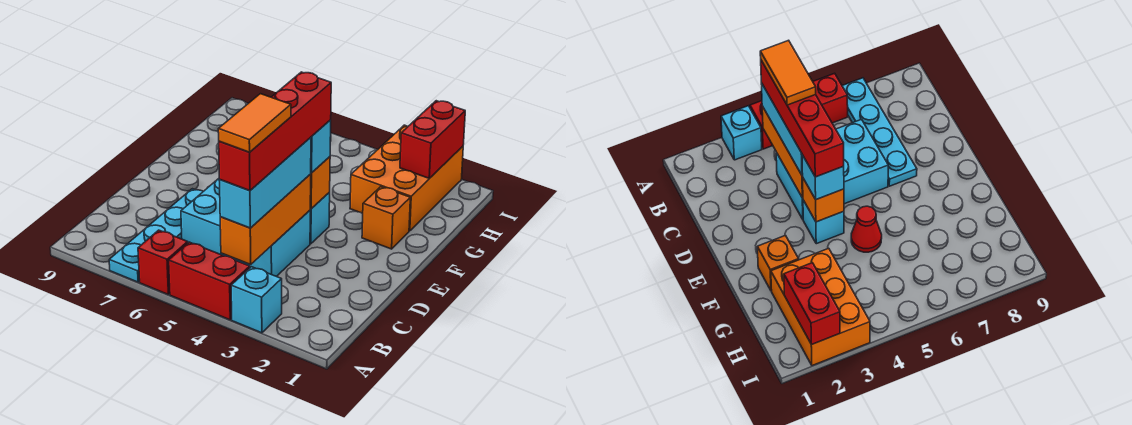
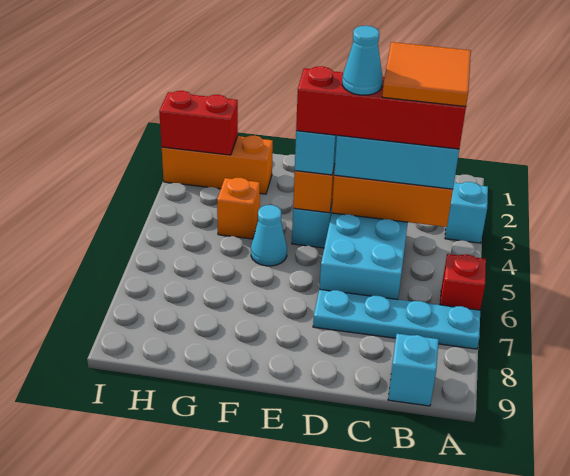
red brick A4:A5 level 1 -> none
orange tile B4:C4 level 5 -> orange tile B3:C4 level 5
none -> cyan brick B9 level 1
none -> cyan cone D4 level 5
orange brick F2 level 1 -> orange brick G4 level 1
red cone F5 level 1 -> cyan cone F5 level 1
orange brick G2:I3 level 1 -> orange brick G2:I2 level 1

